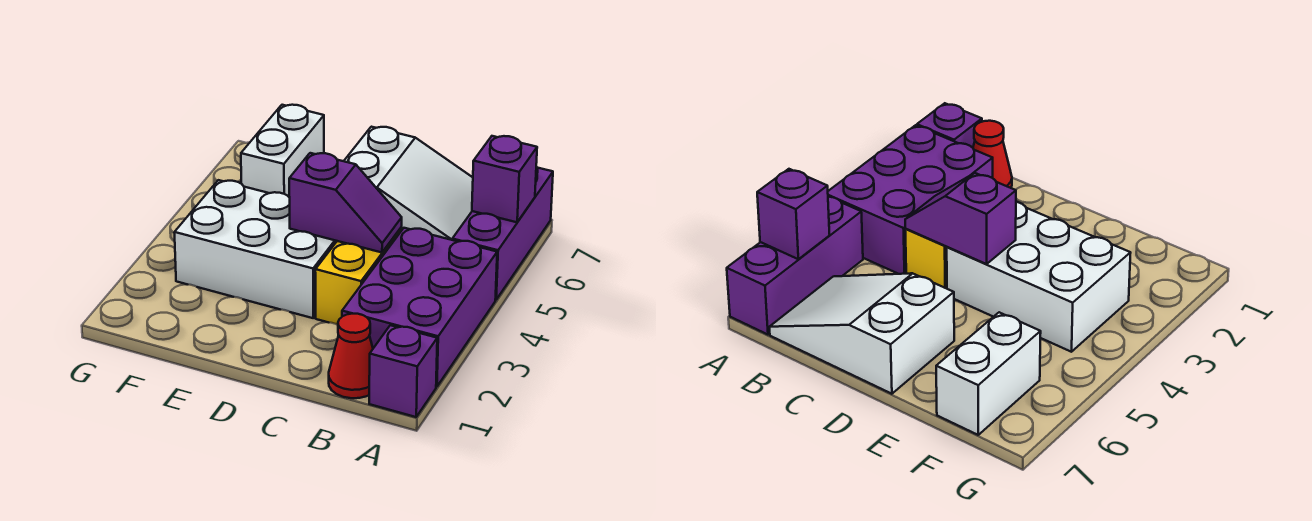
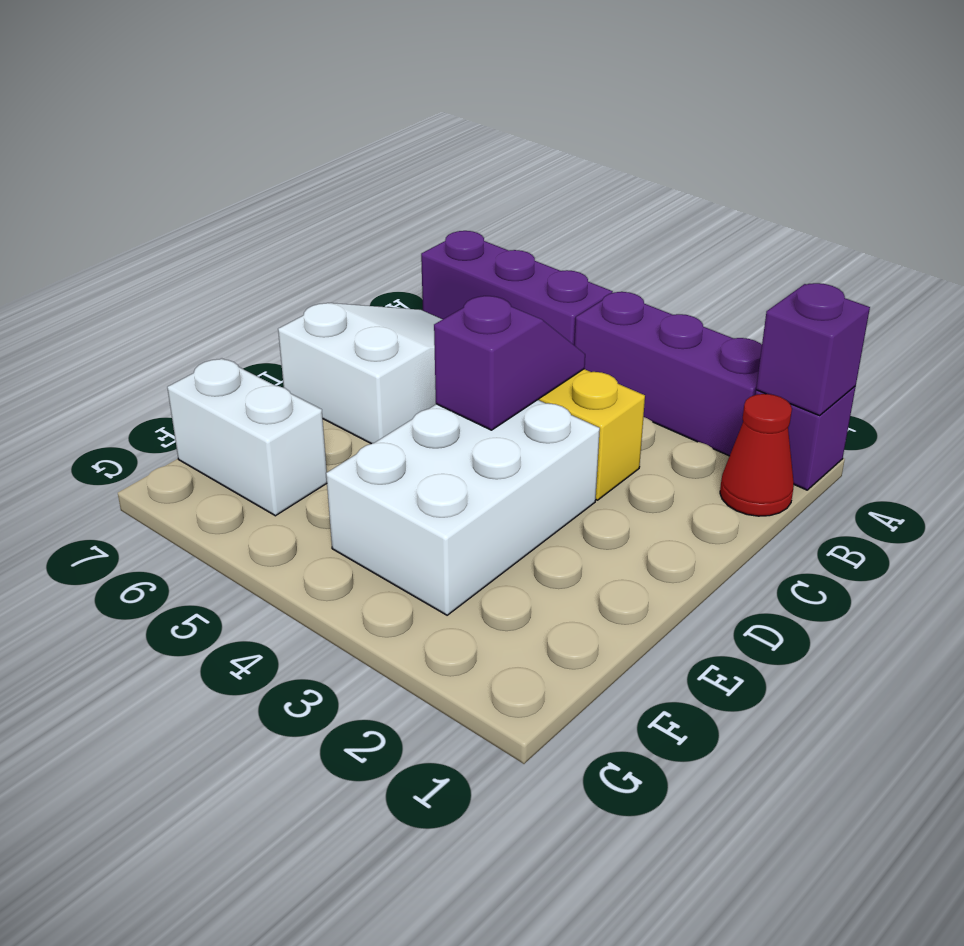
purple brick A2:B4 level 1 -> purple brick A2:A4 level 1
purple brick A6 level 2 -> purple brick A1 level 2

